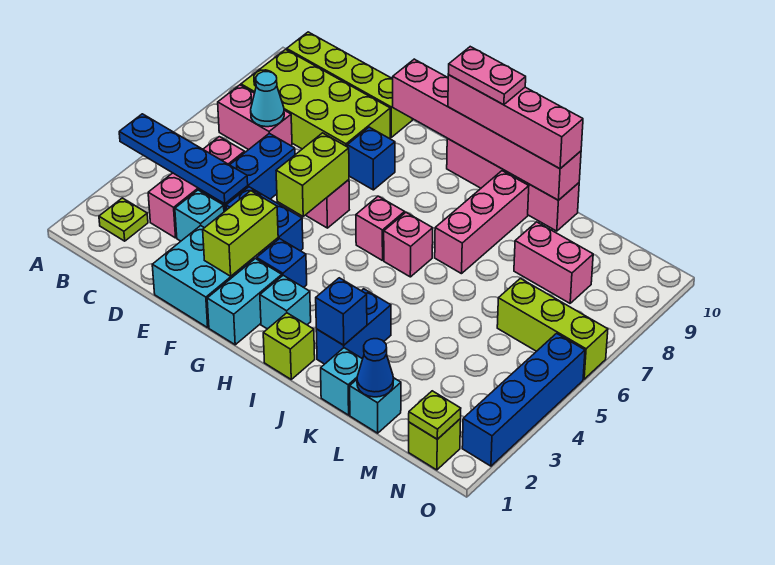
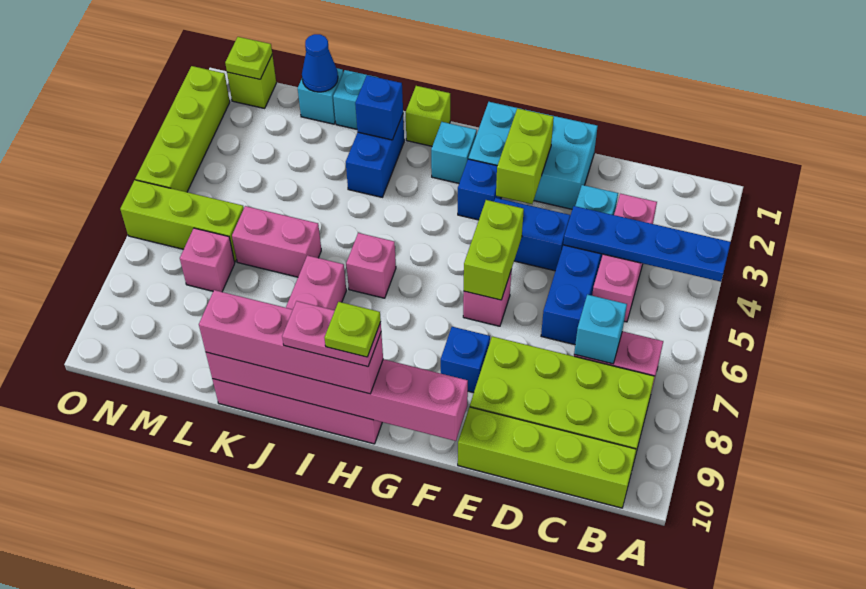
lime plate B2 level 1 -> lime plate H10 level 5
cyan cone C7 level 2 -> cyan brick C7 level 2
pink brick H6 level 1 -> pink brick M7 level 1
pink brick L8:M8 level 1 -> pink brick K6:L6 level 1
blue brick O2:O5 level 1 -> lime brick O2:O5 level 1

